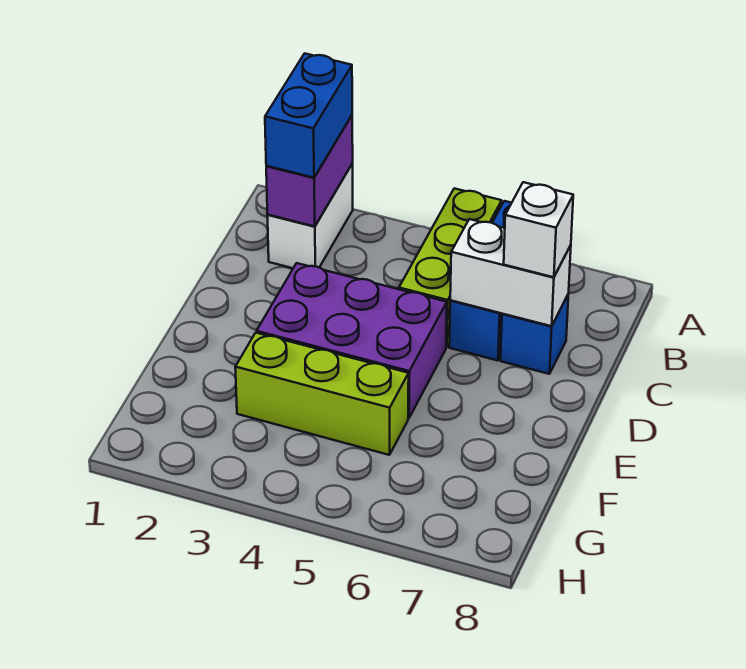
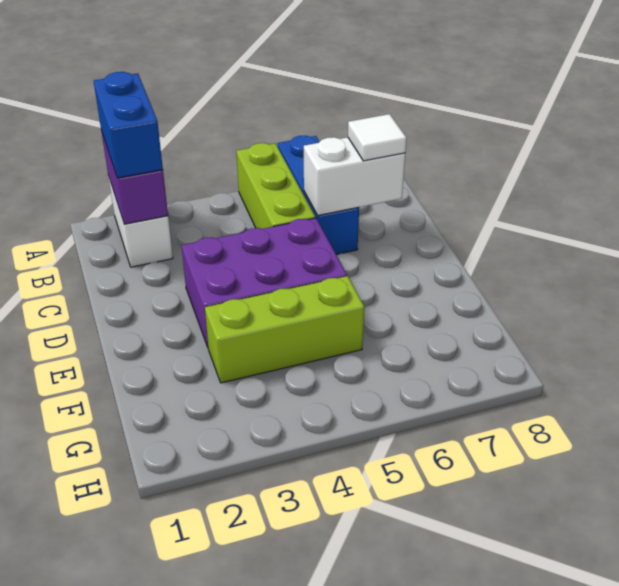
blue brick C7 level 1 -> none
white brick C7 level 3 -> white tile C7 level 3

